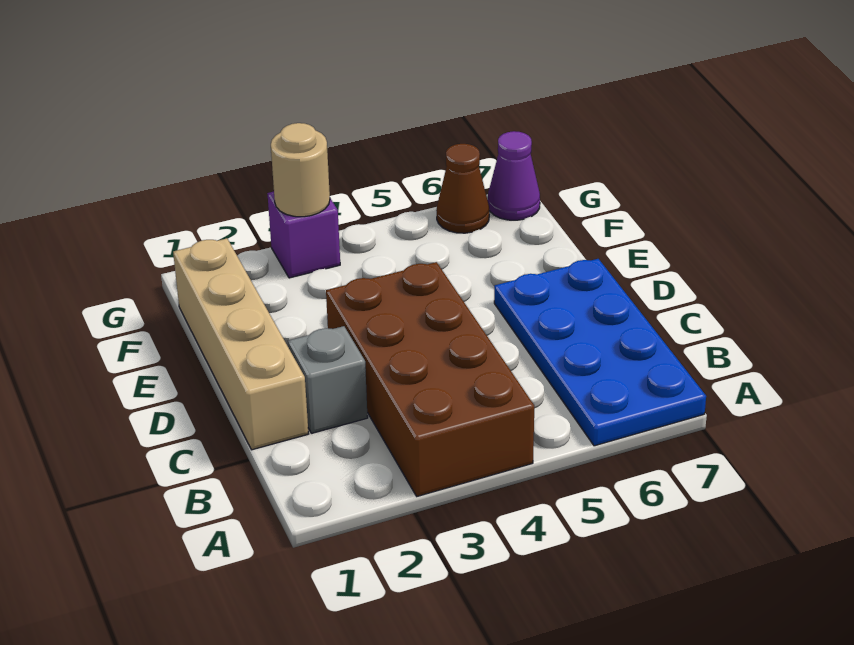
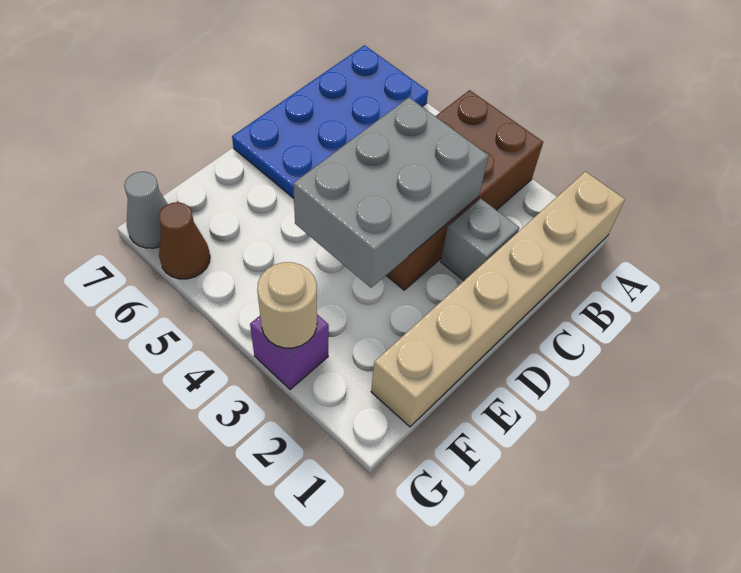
tan brick C1:F1 level 1 -> tan brick A1:F1 level 1
none -> grey brick C3:E4 level 2
purple cone G7 level 1 -> grey cone G7 level 1

